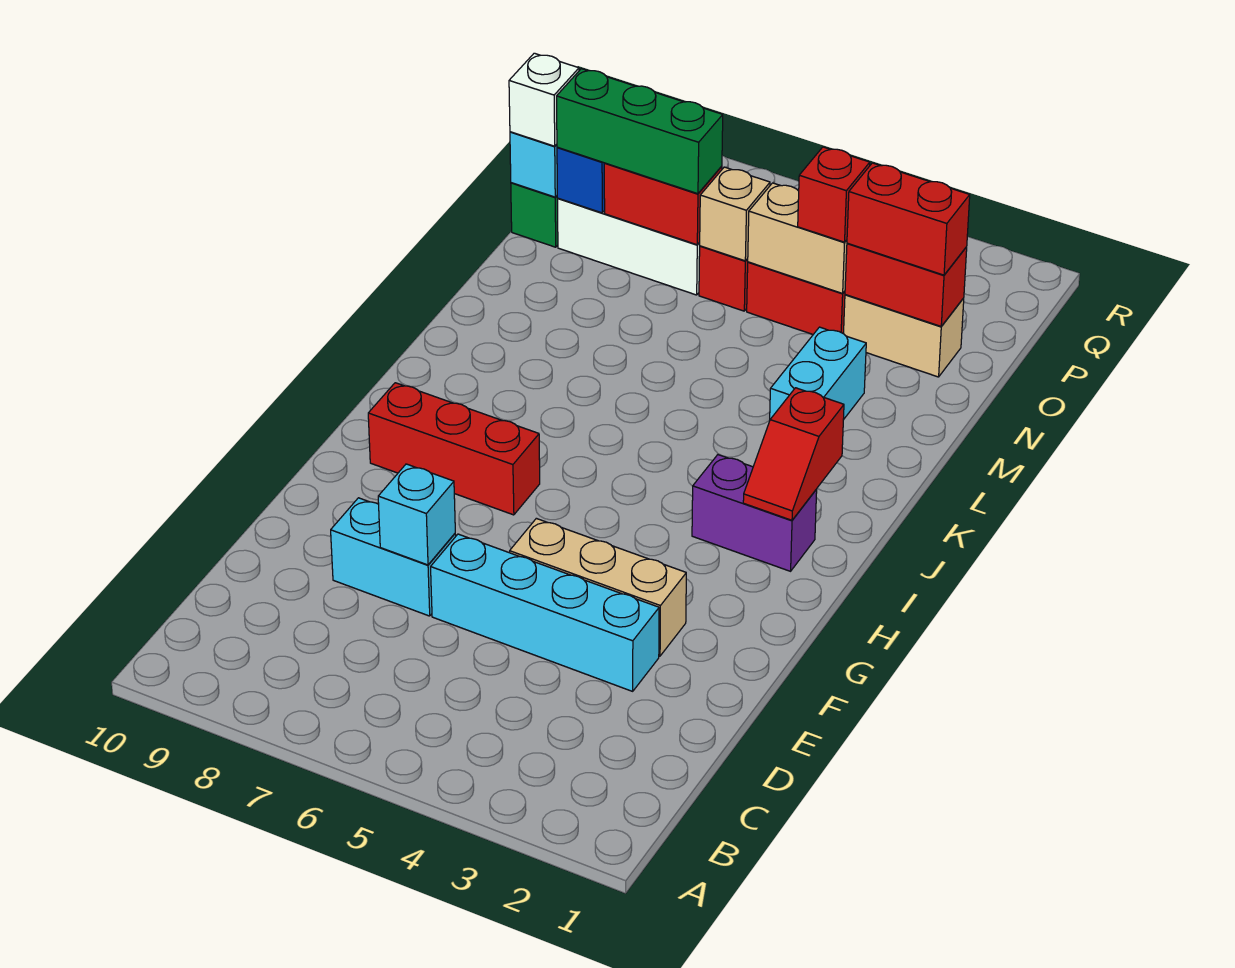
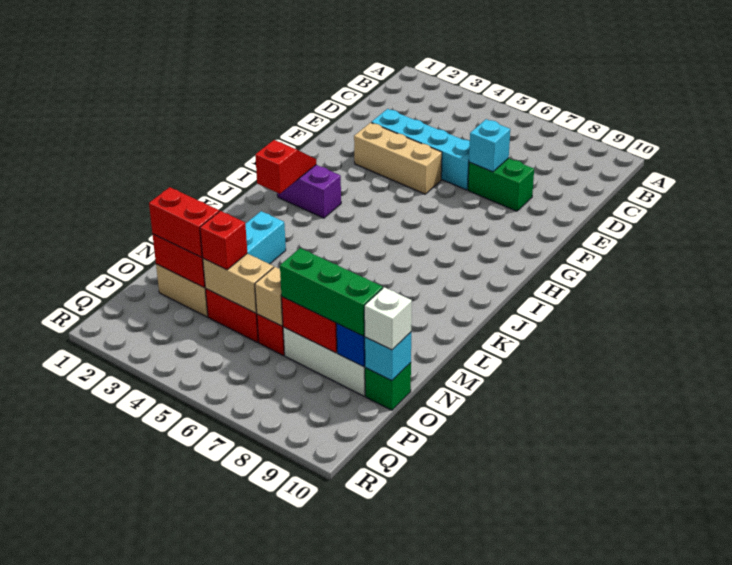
cyan brick E7:E8 level 1 -> green brick E7:E8 level 1
red brick H7:H9 level 1 -> none

